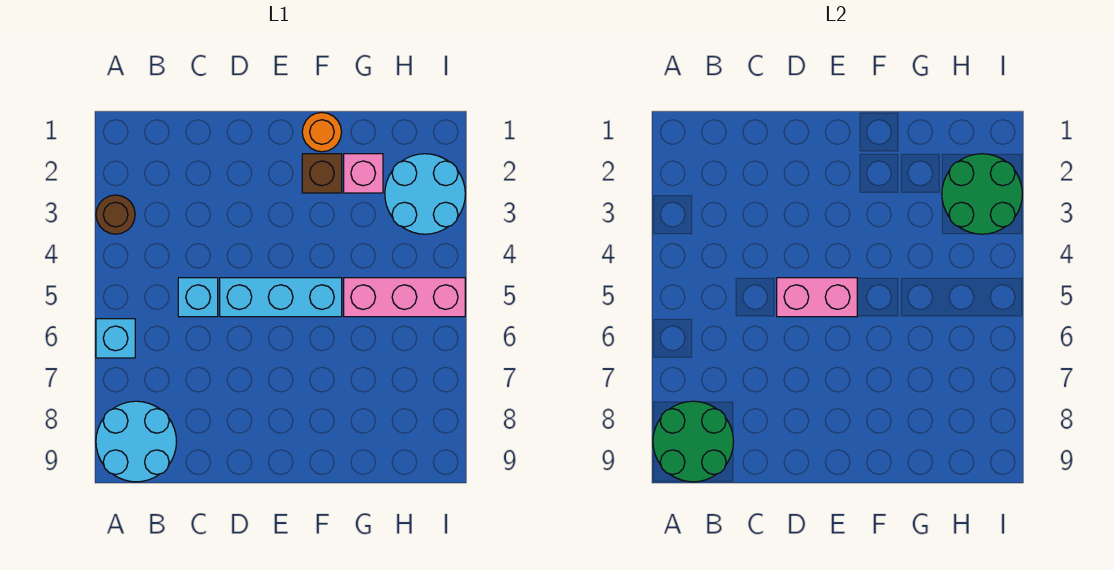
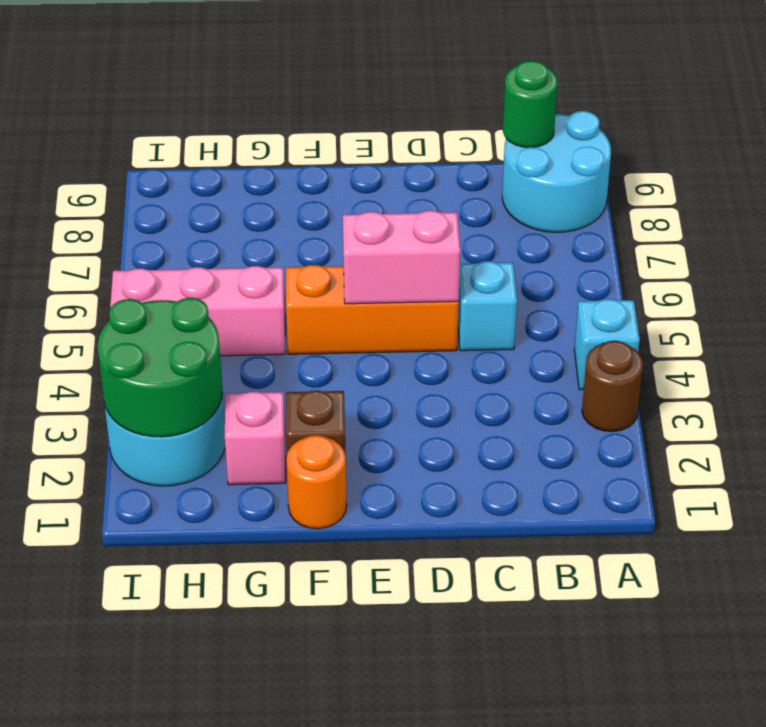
cyan brick A6 level 1 -> cyan brick A4 level 1
green round brick A8:B9 level 2 -> green round brick B9 level 2
cyan brick D5:F5 level 1 -> orange brick D5:F5 level 1

